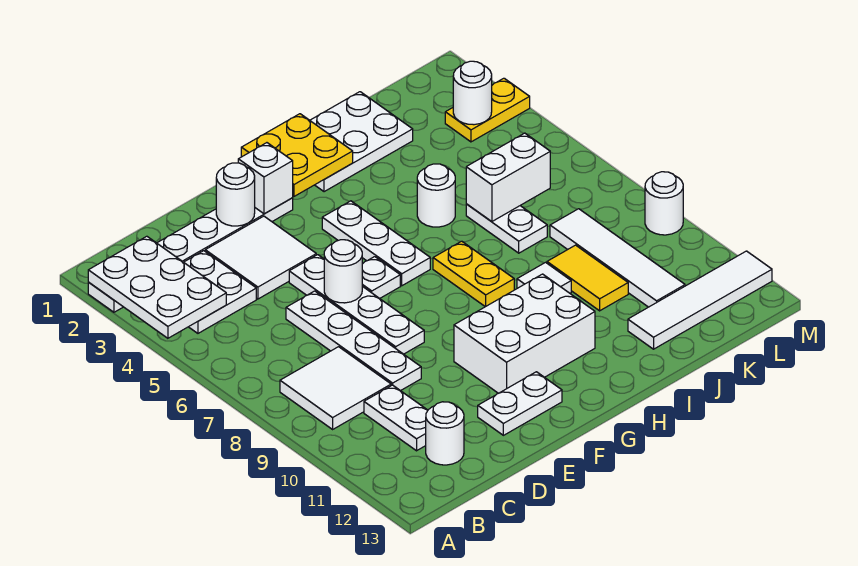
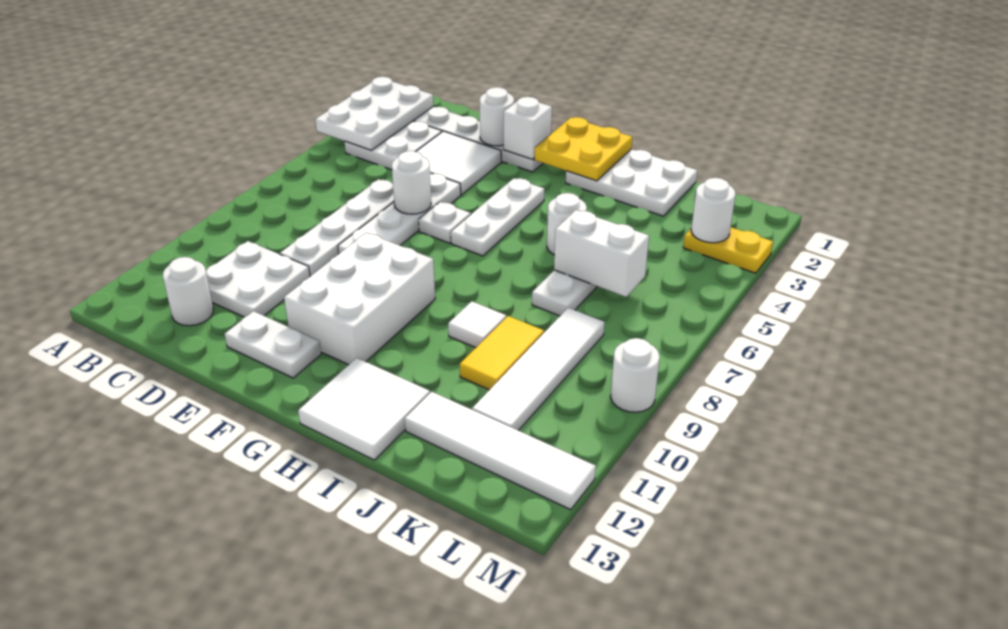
white tile B8:C9 level 1 -> white tile H12:I13 level 1
white plate C10:C11 level 1 -> white plate C10:D11 level 1
white brick F10:H11 level 1 -> white brick F9:G11 level 1
yellow plate H7:H8 level 1 -> none

